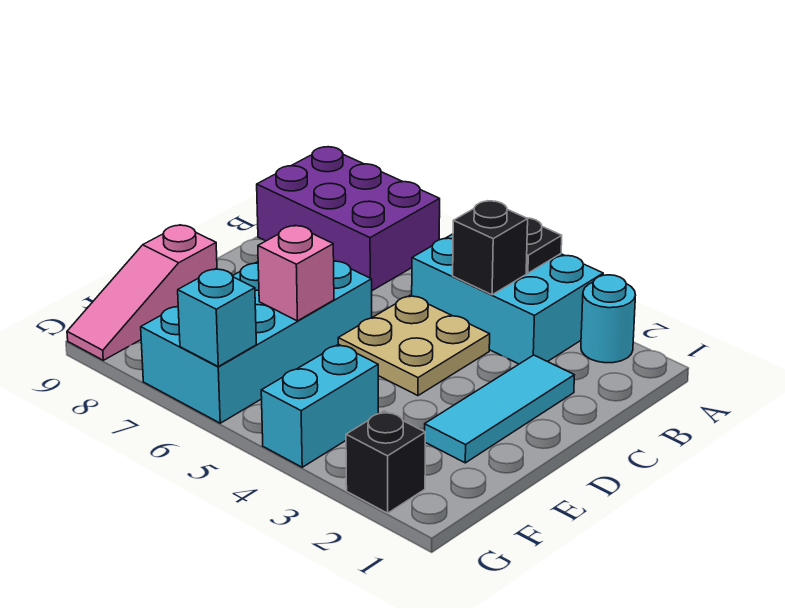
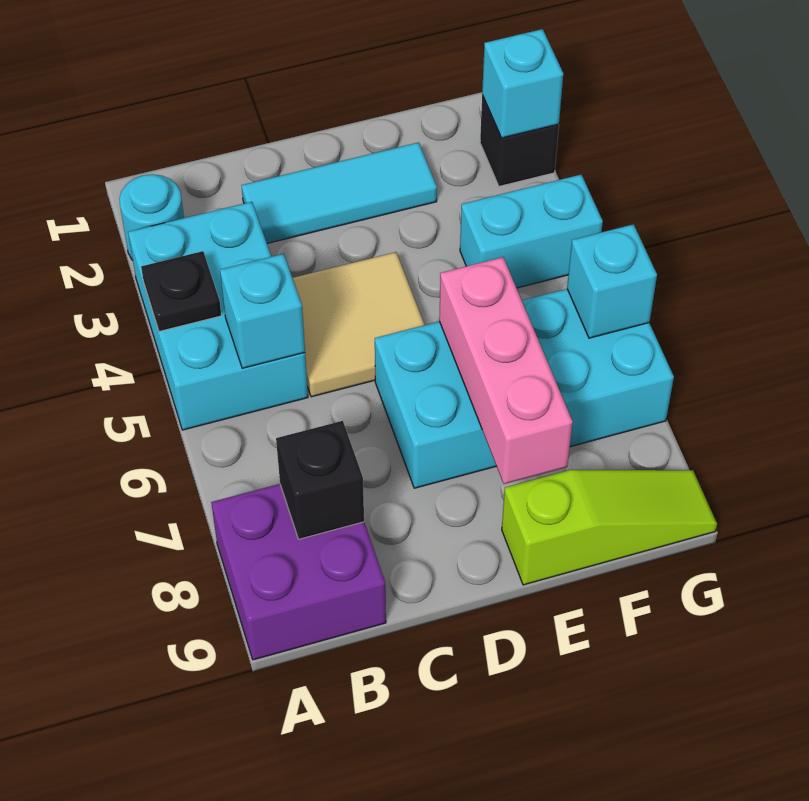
purple brick A7:B9 level 1 -> purple brick A8:B9 level 1
black brick B4 level 2 -> black brick B8 level 2
none -> cyan brick B5 level 2
tan plate C4:D5 level 1 -> tan tile C4:D5 level 1
pink brick E6 level 2 -> pink brick E6:E8 level 2
pink slope E9:G9 level 1 top E -> lime slope E9:G9 level 1 top E
none -> cyan brick G2 level 2

